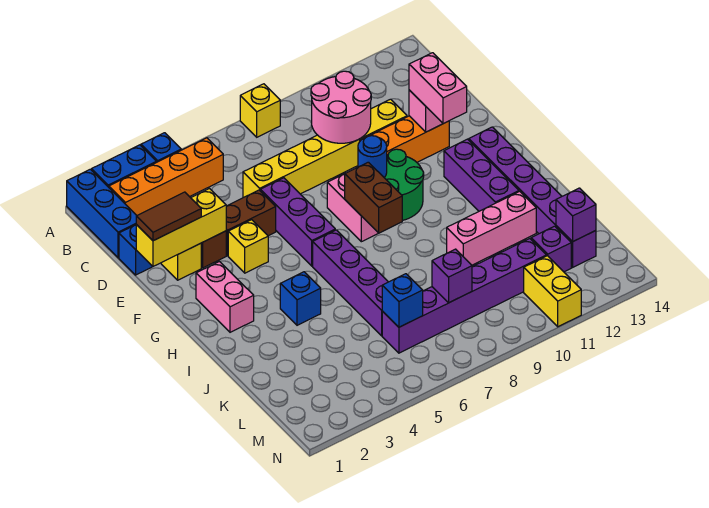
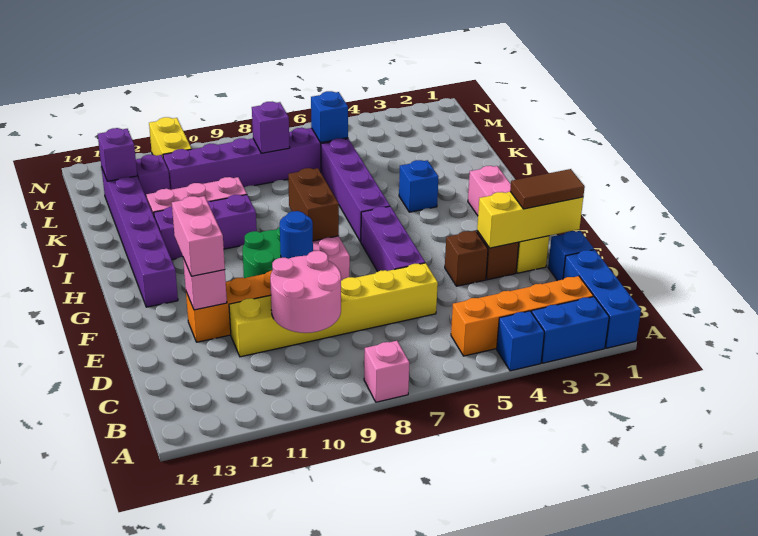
yellow brick A8 level 1 -> pink brick A8 level 1
brown brick E4:E5 level 1 -> brown brick E4 level 1
yellow brick F4 level 1 -> none
purple brick G12:I12 level 1 -> purple brick I10:I12 level 1

